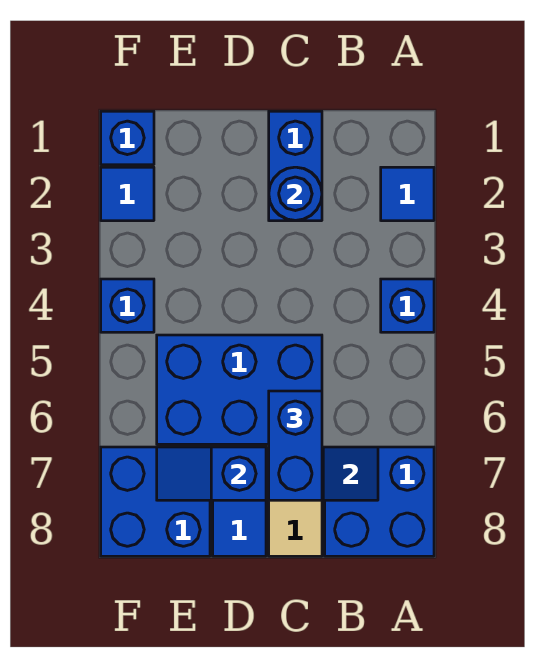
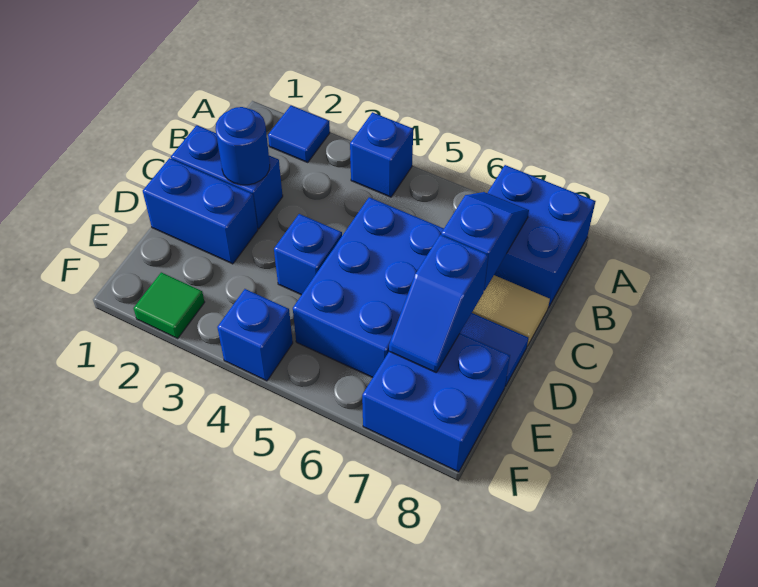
blue brick C6:C7 level 3 -> blue brick D1:D2 level 1
blue brick F1 level 1 -> blue brick D4 level 1
blue tile F2 level 1 -> green tile F2 level 1

